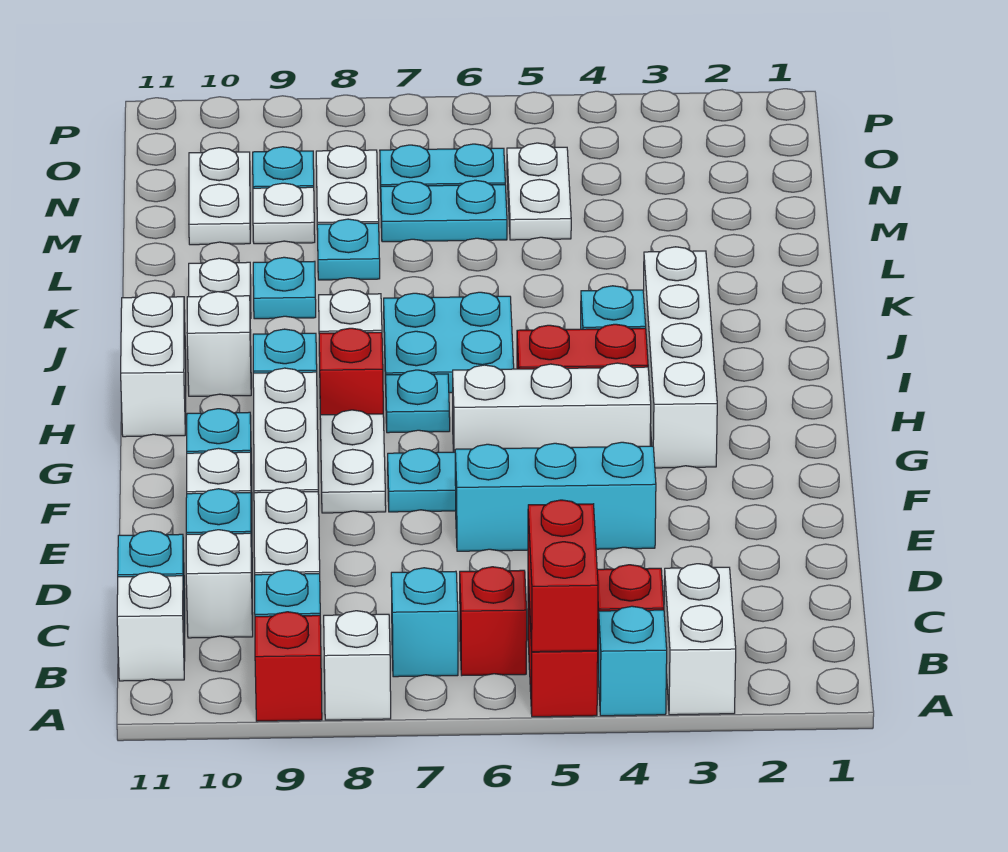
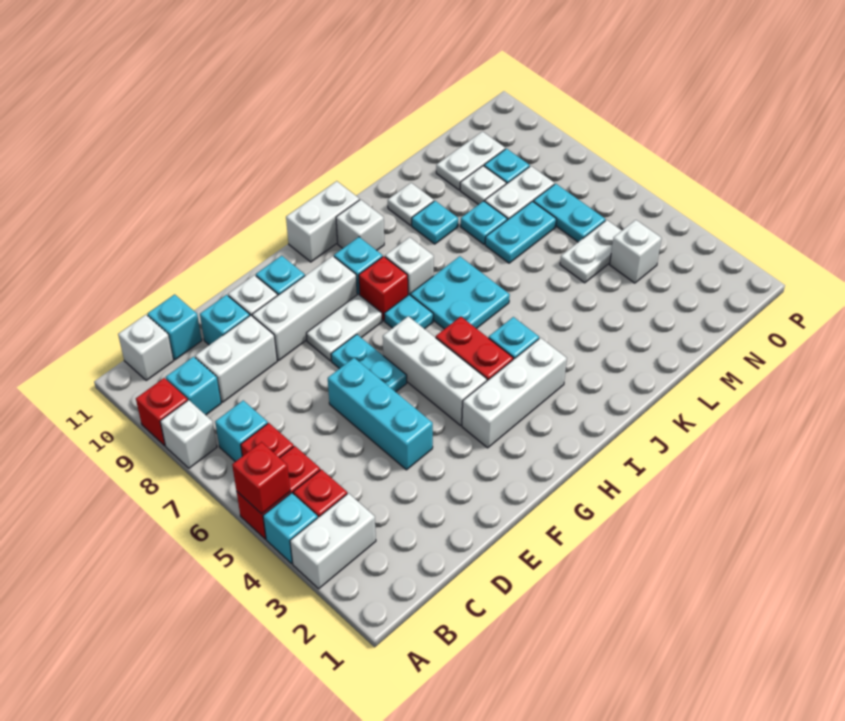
red brick A5:B5 level 2 -> red brick A5 level 2
white brick C10 level 1 -> white brick N4 level 1
white brick G3:J3 level 1 -> white brick G3:I3 level 1
cyan plate M6:M7 level 1 -> cyan plate L7:M7 level 1

